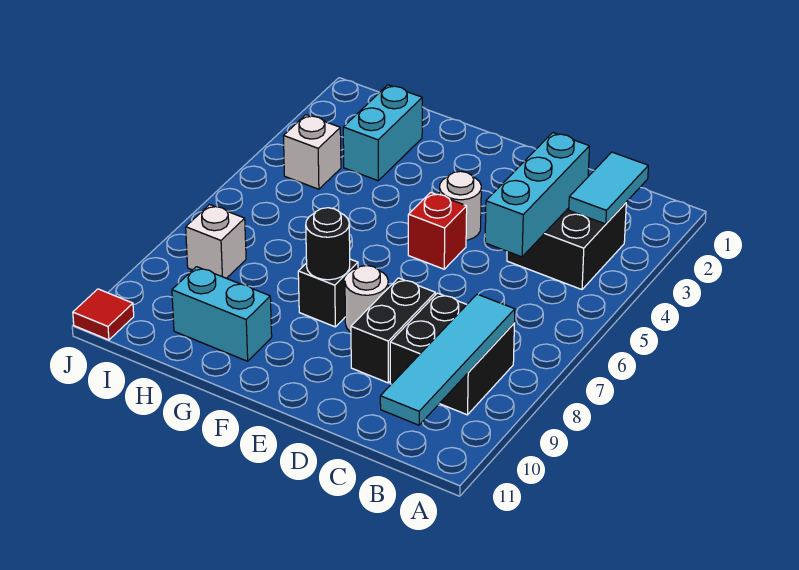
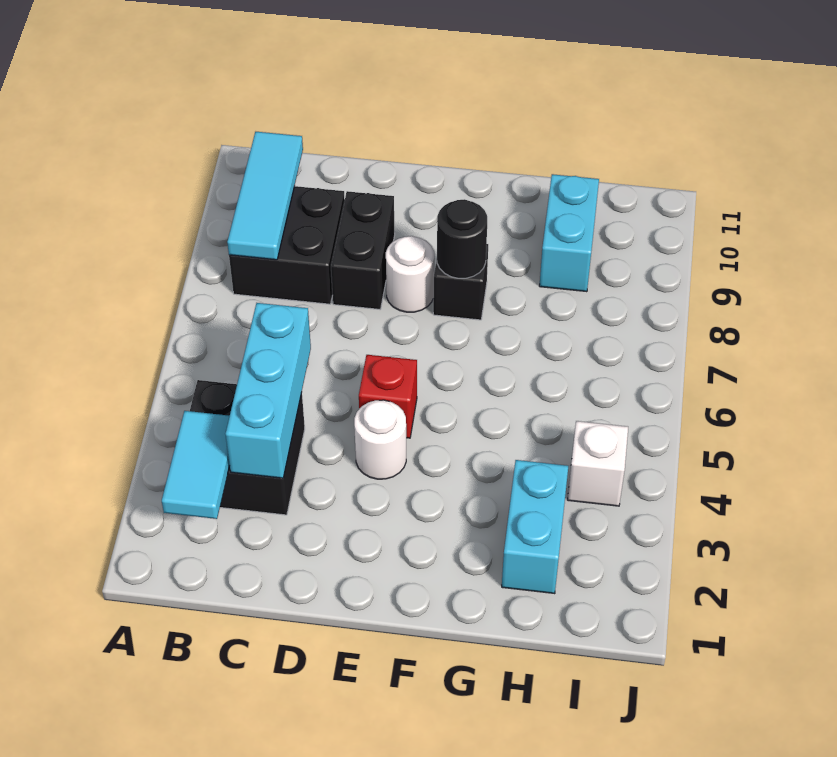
cyan tile B8:B11 level 2 -> cyan tile B8:B10 level 2
cyan brick G10:H10 level 1 -> cyan brick H9:H10 level 1
white brick I8 level 1 -> none
red tile J11 level 1 -> none

